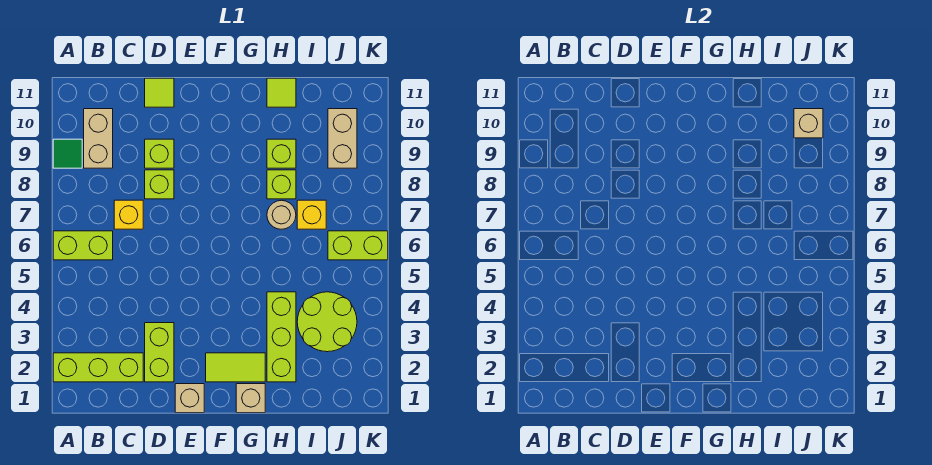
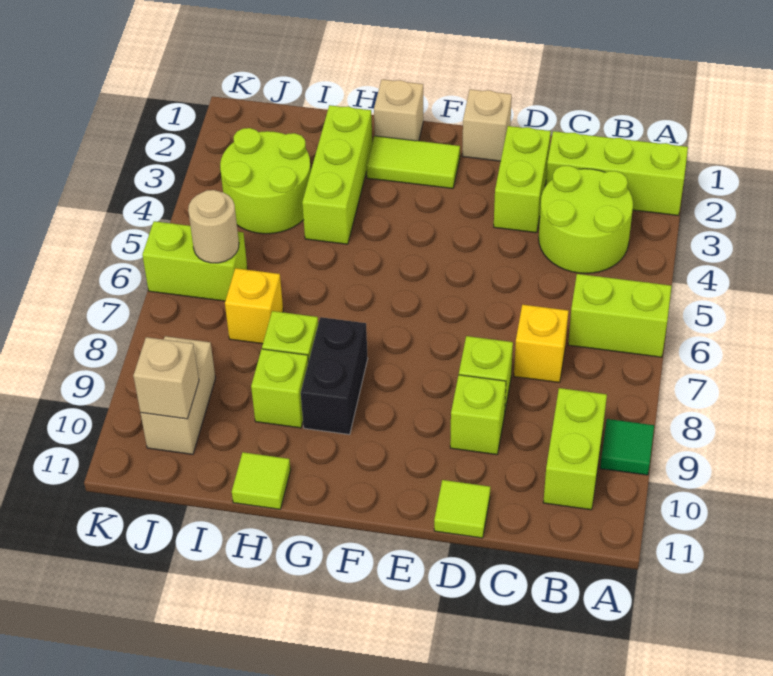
none -> lime round brick B3:C4 level 1
tan brick B9:B10 level 1 -> lime brick B9:B10 level 1
none -> black brick G8:G9 level 1
tan round brick H7 level 1 -> tan round brick J6 level 2

